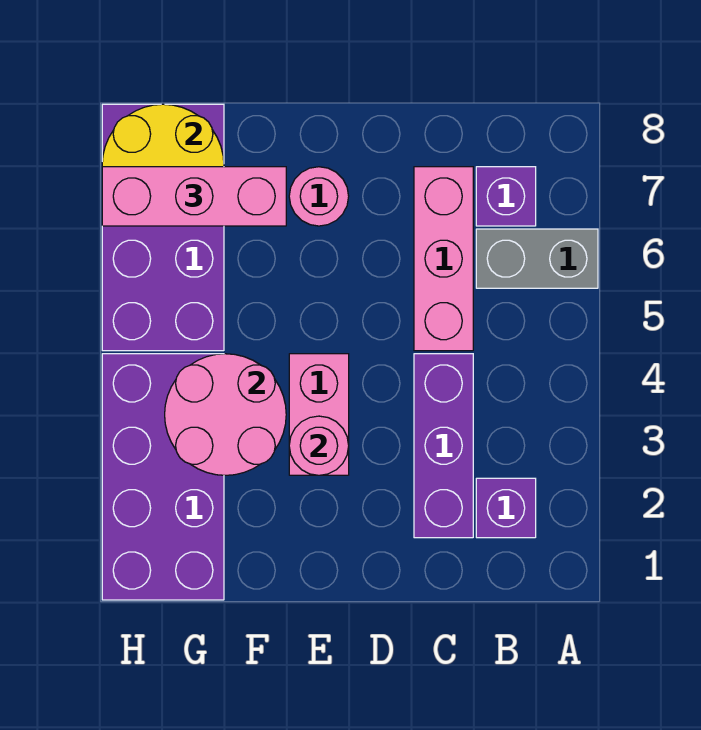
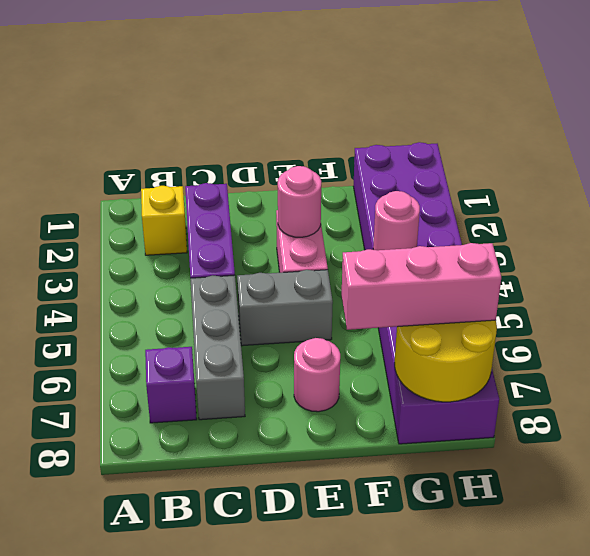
grey brick A6:B6 level 1 -> grey brick D5:E5 level 1
purple brick B2 level 1 -> yellow brick B2 level 1
pink brick C5:C7 level 1 -> grey brick C5:C7 level 1
pink round brick F3:G4 level 2 -> pink round brick G4 level 2

